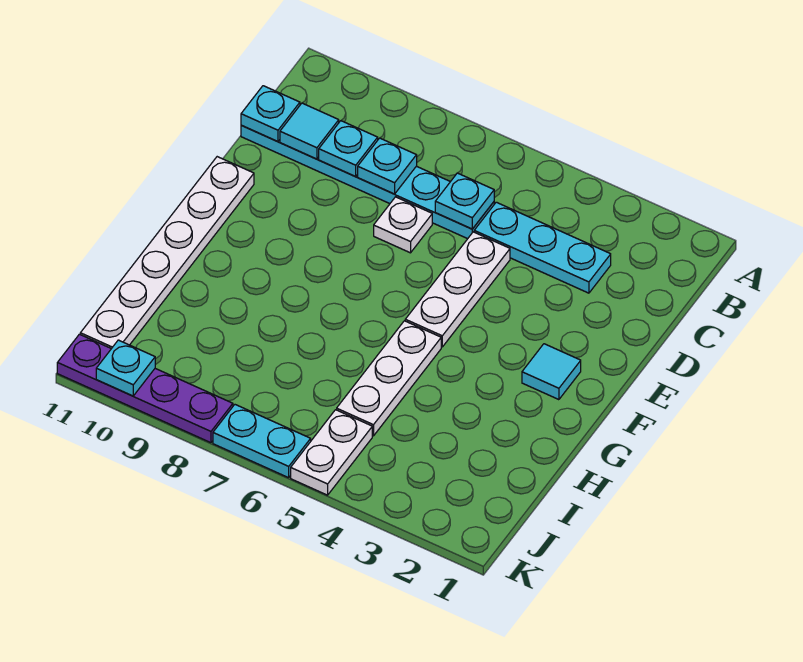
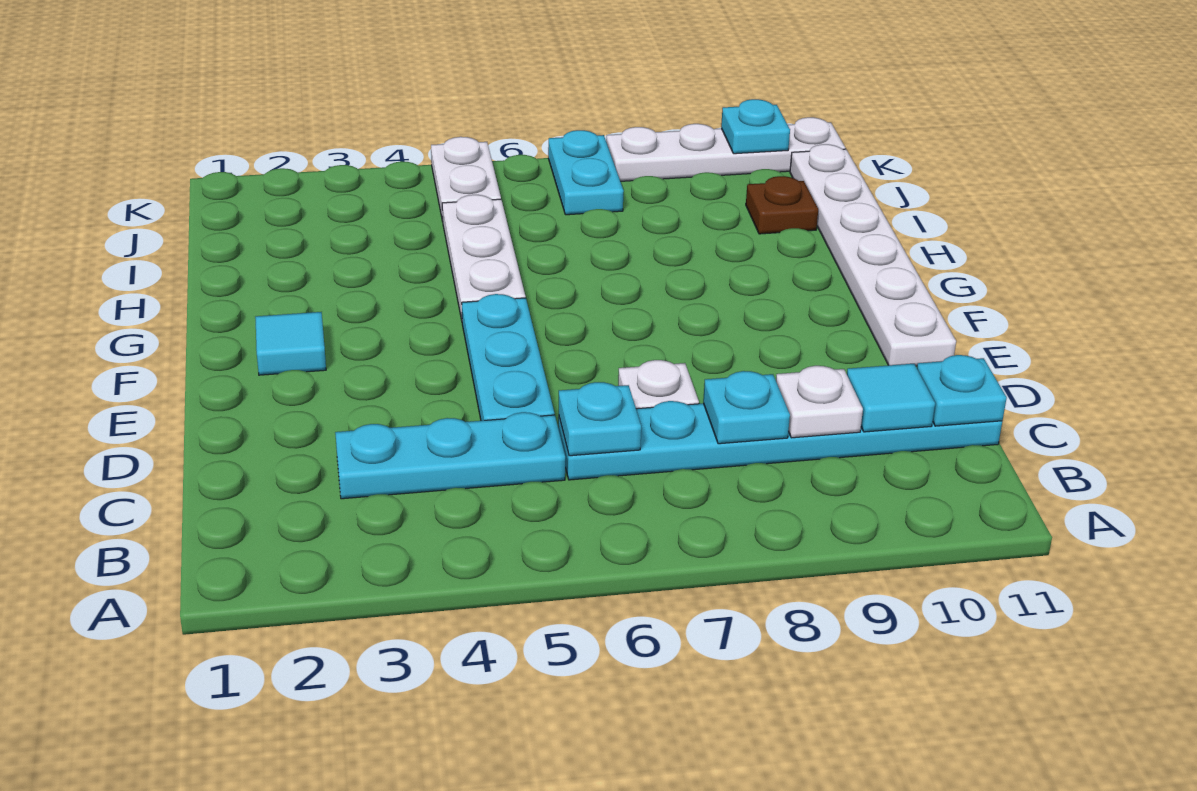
cyan plate C9 level 2 -> white plate C9 level 2
white plate D5:F5 level 1 -> cyan plate D5:F5 level 1
none -> brown plate I10 level 1
cyan plate K6:K7 level 1 -> cyan plate J7:K7 level 1
purple plate K8:K11 level 1 -> white plate K8:K11 level 1

